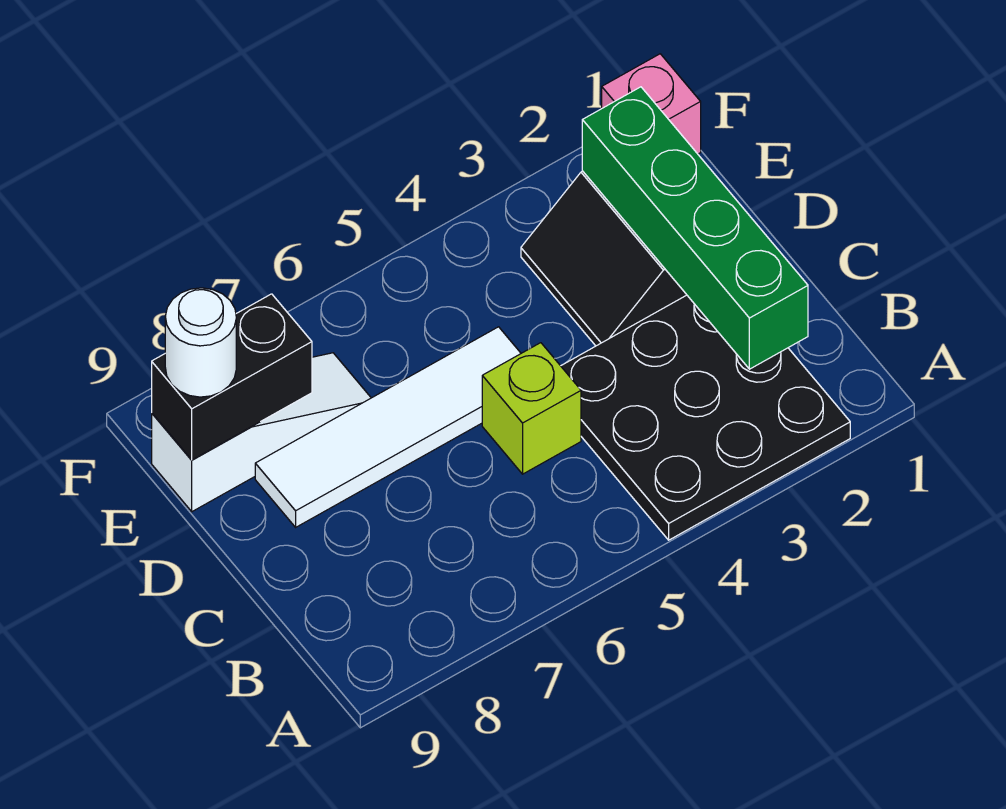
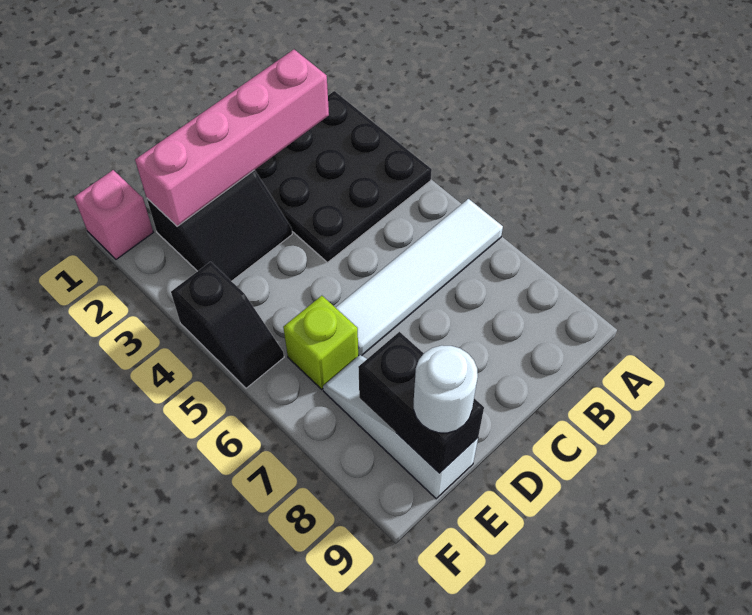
green brick B2:E2 level 2 -> pink brick B2:E2 level 2
lime brick C5 level 1 -> lime brick E6 level 1
white tile D5:D8 level 1 -> white tile A6:D6 level 1
none -> black slope F4:F5 level 1 top 4

